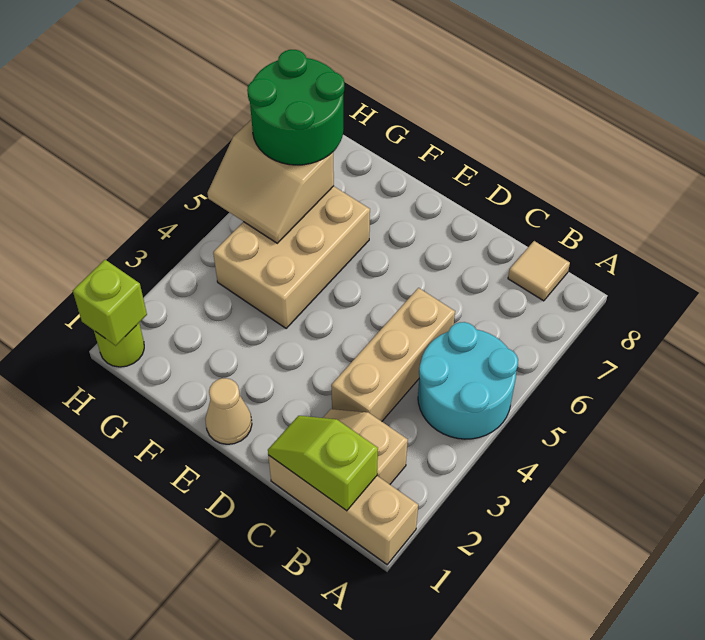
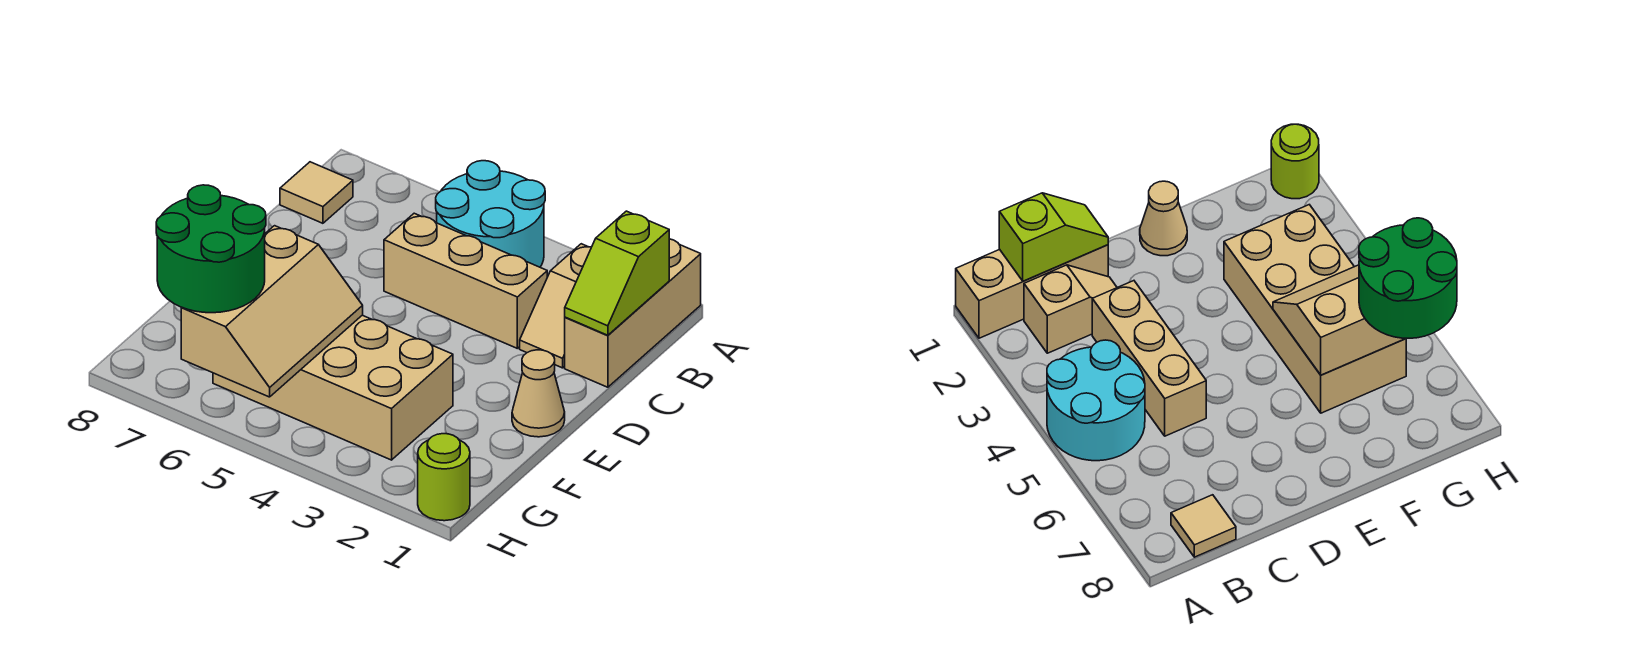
tan brick F4:G6 level 1 -> tan brick F3:G6 level 1
tan slope G5:H6 level 2 top 6 -> tan slope F5:H6 level 2 top 6
lime brick H1 level 2 -> none

